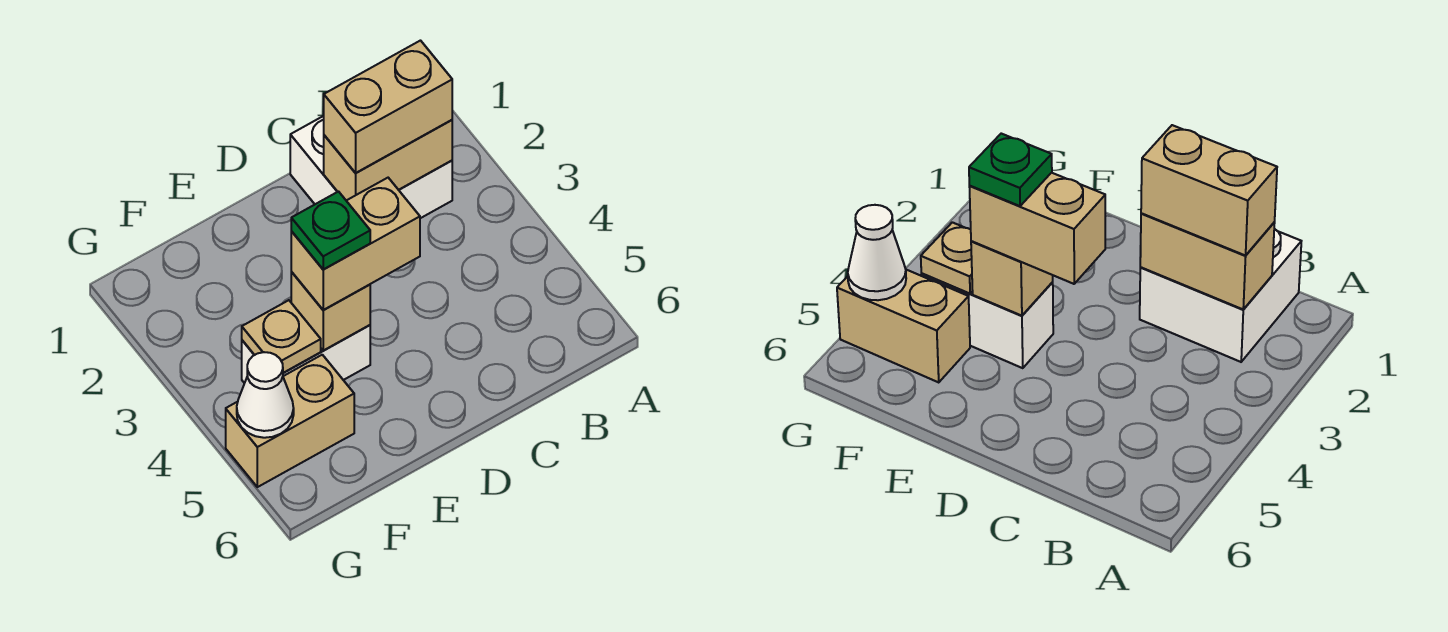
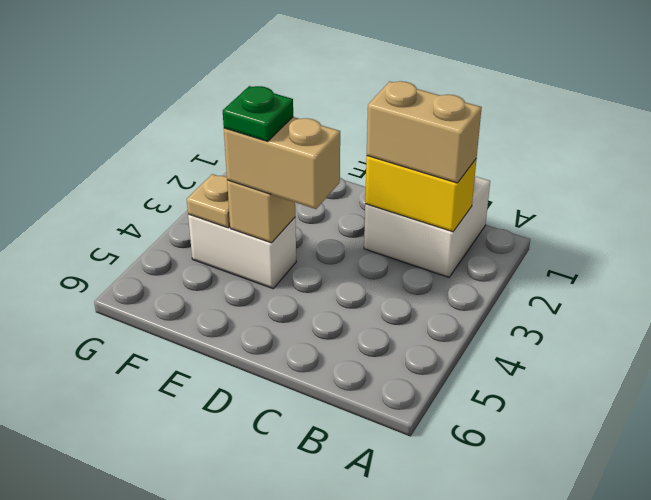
tan brick B2:C2 level 2 -> yellow brick B2:C2 level 2
tan brick F5:G5 level 1 -> none
white cone G5 level 2 -> none

